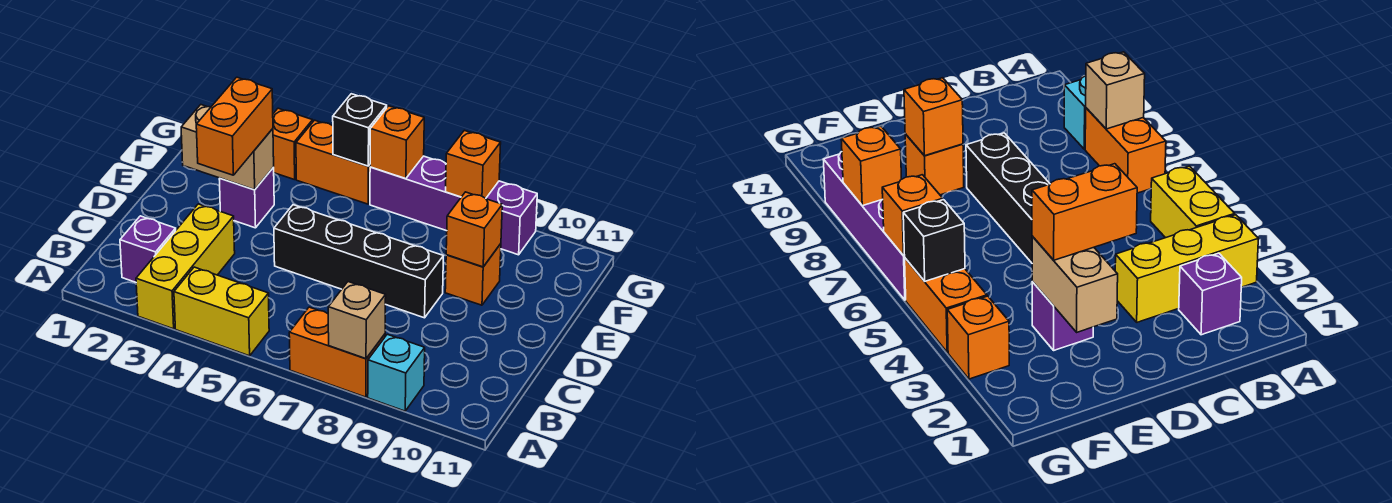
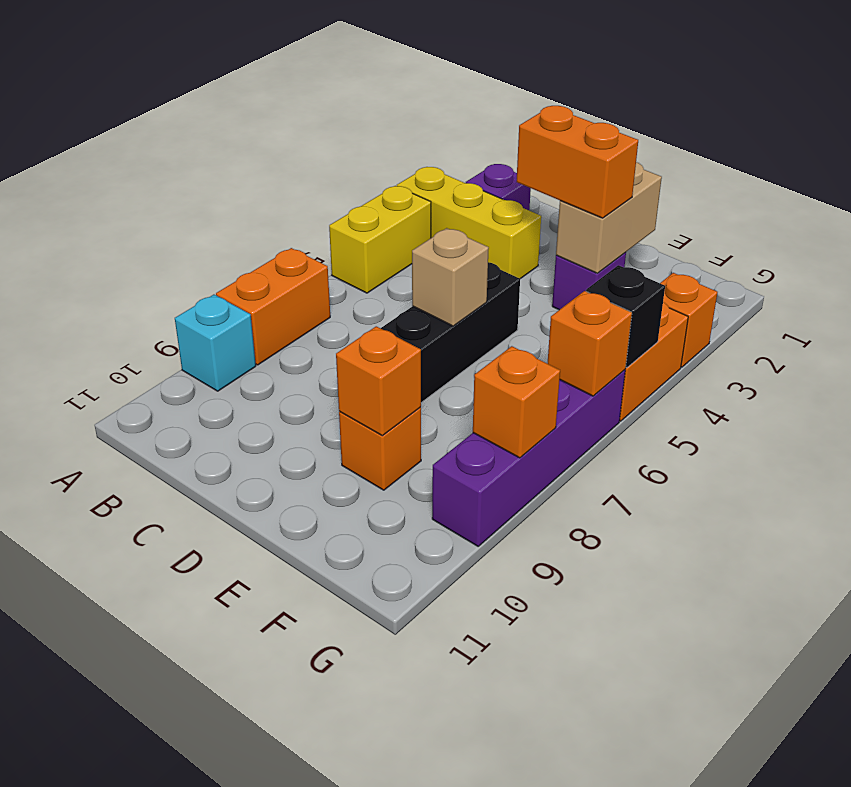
tan brick A8 level 2 -> tan brick D6 level 2

